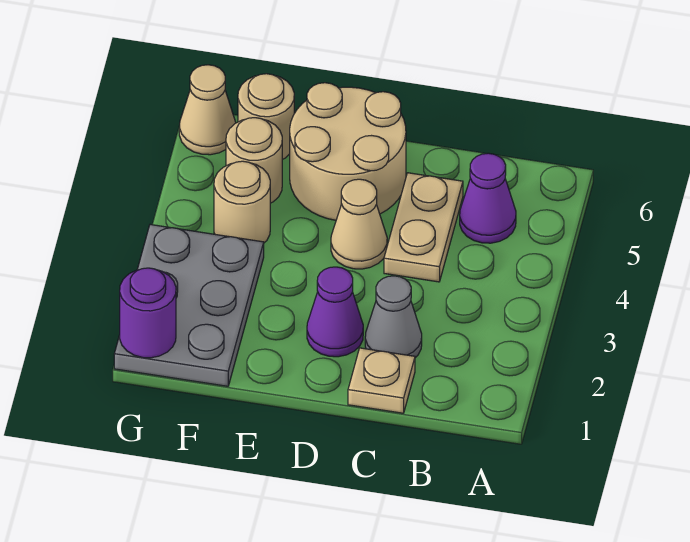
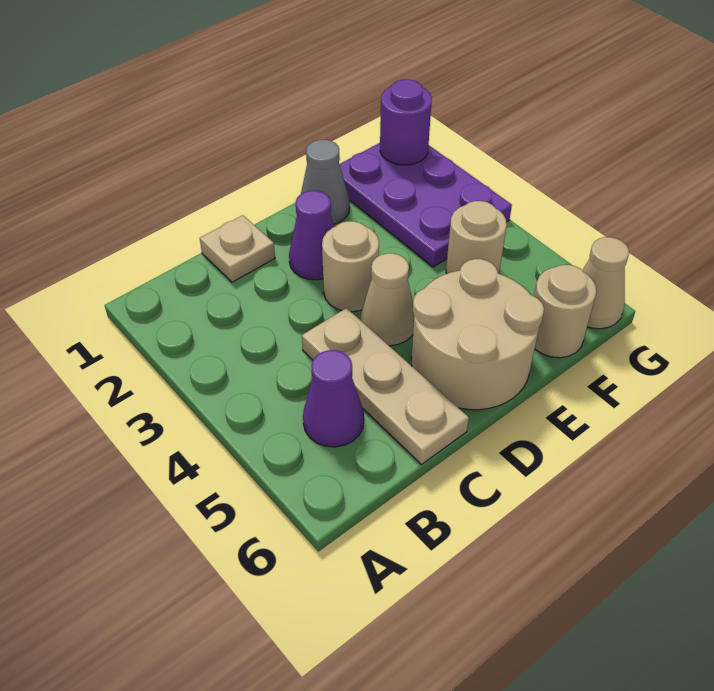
grey cone C2 level 1 -> grey cone E1 level 1
tan plate C4:C5 level 1 -> tan plate C4:C6 level 1
grey plate F1:G3 level 1 -> purple plate F1:G3 level 1
tan round brick F5 level 1 -> tan round brick D3 level 1

